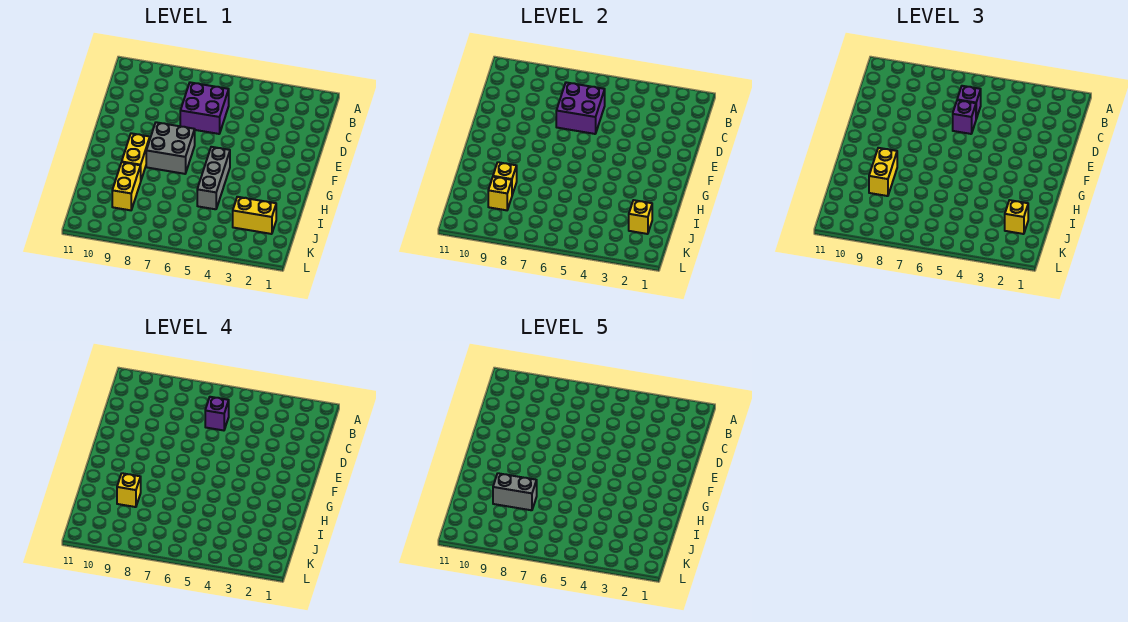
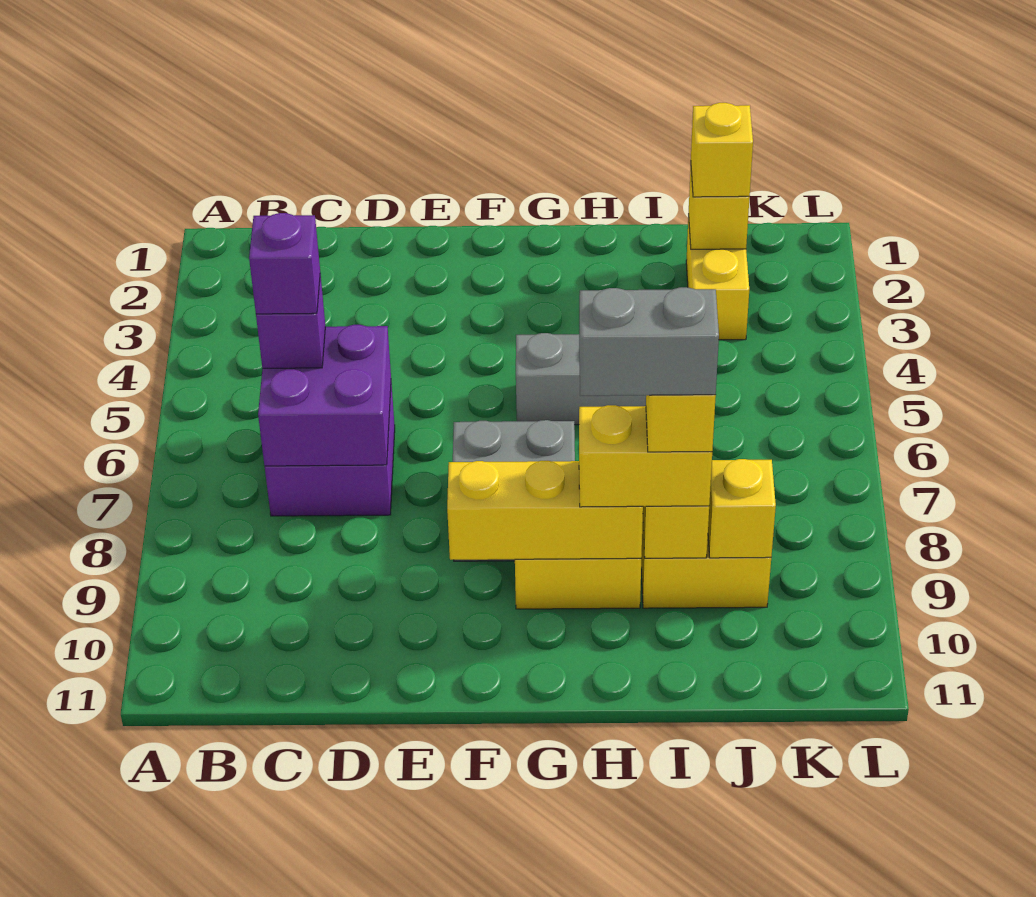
purple brick D6 level 3 -> none
none -> yellow brick F9:H9 level 2
grey brick I8:I9 level 5 -> grey brick H9:I9 level 5

